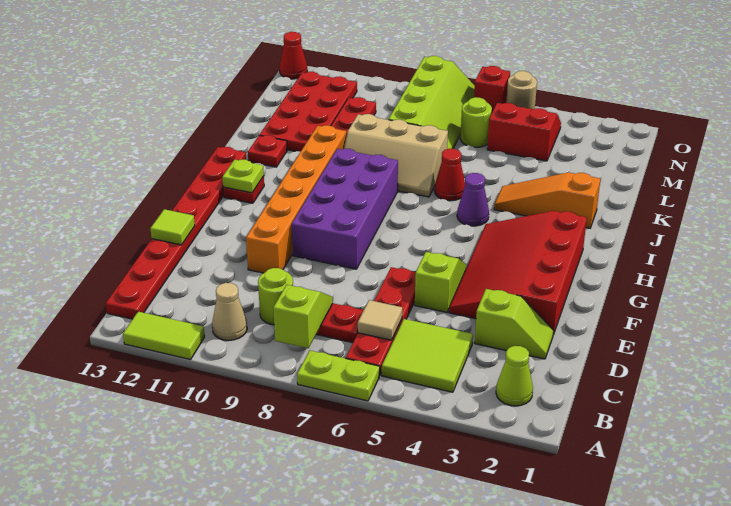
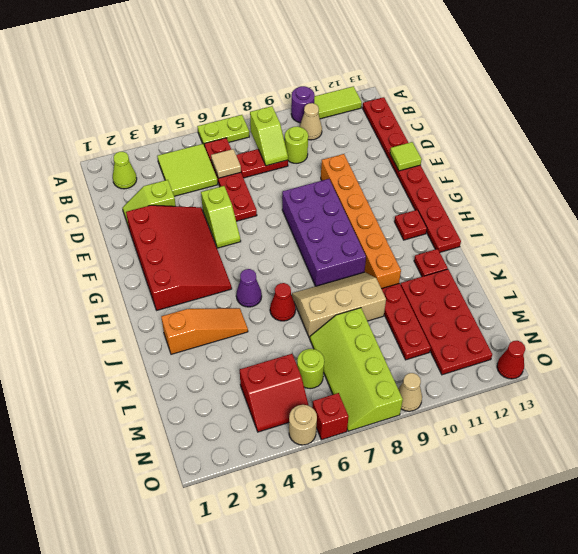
none -> purple round brick A10 level 1
lime plate H12 level 2 -> none
none -> tan cone O9 level 1

